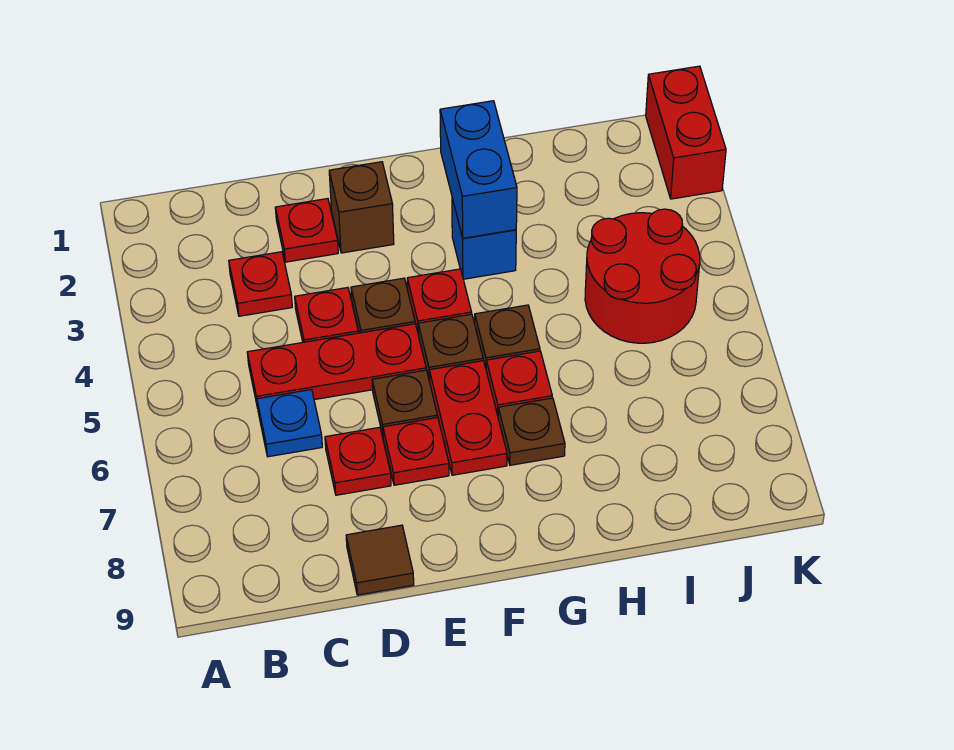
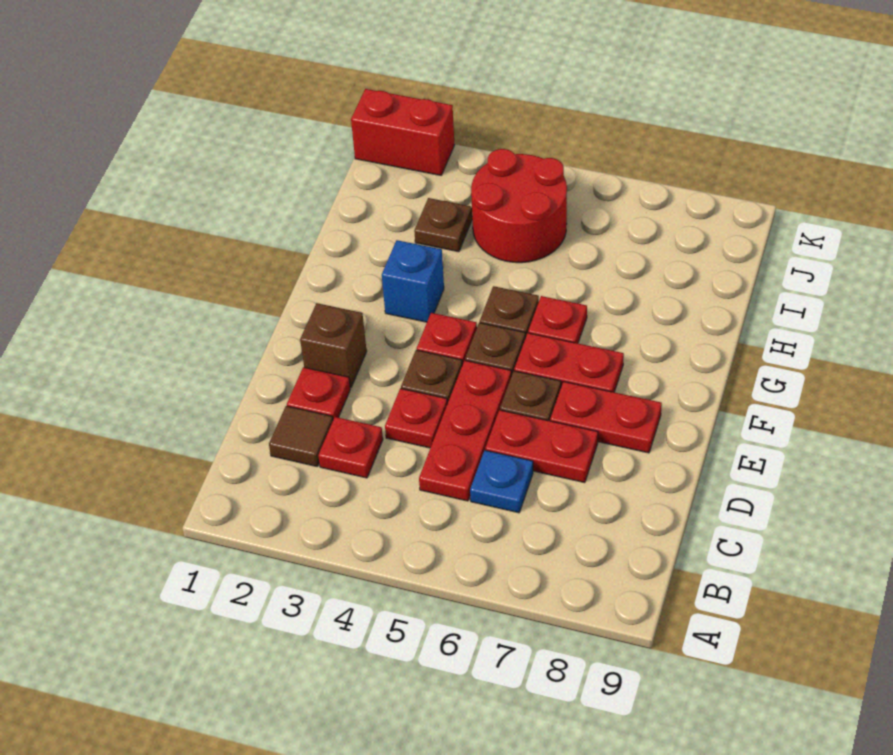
red plate D7 level 1 -> red plate D6:D7 level 1
brown tile D9 level 1 -> brown tile C2 level 1
red plate E7 level 1 -> red plate E7:E8 level 1
blue brick G2:G3 level 2 -> none
brown plate G7 level 1 -> brown plate I3 level 1

